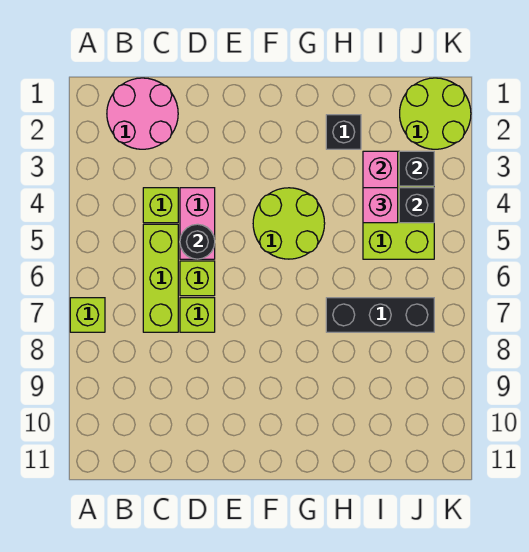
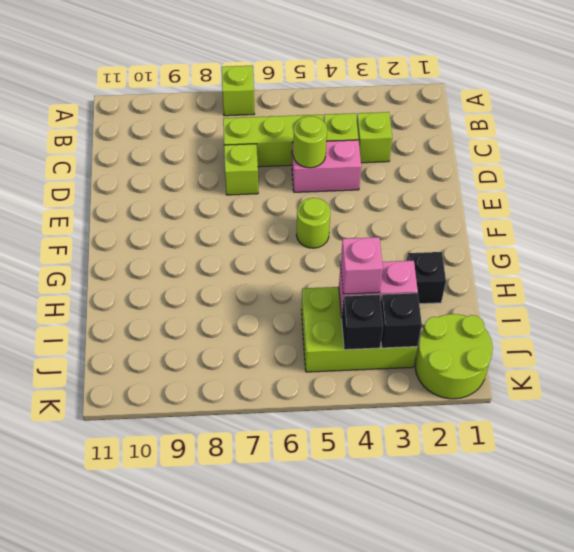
pink round brick B1:C2 level 1 -> none
black round brick D5 level 2 -> lime round brick D5 level 2
lime brick D6 level 1 -> lime brick C3 level 1
lime round brick F4:G5 level 1 -> lime round brick F5 level 1
black brick H7:J7 level 1 -> none

